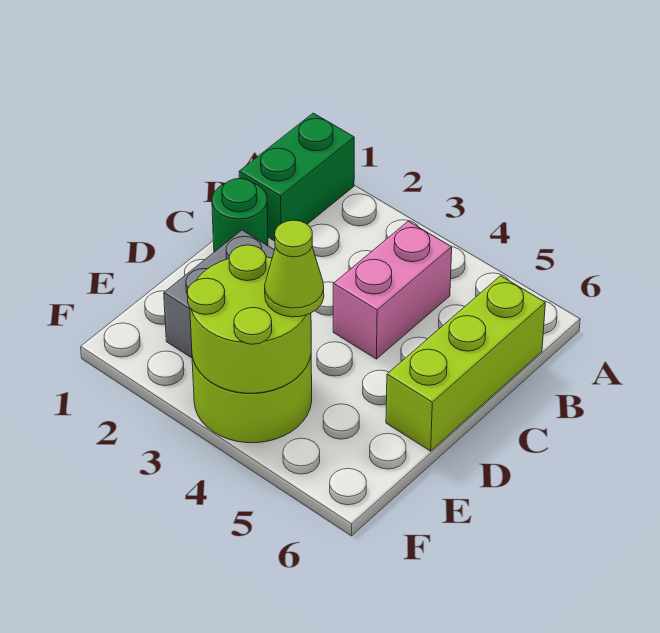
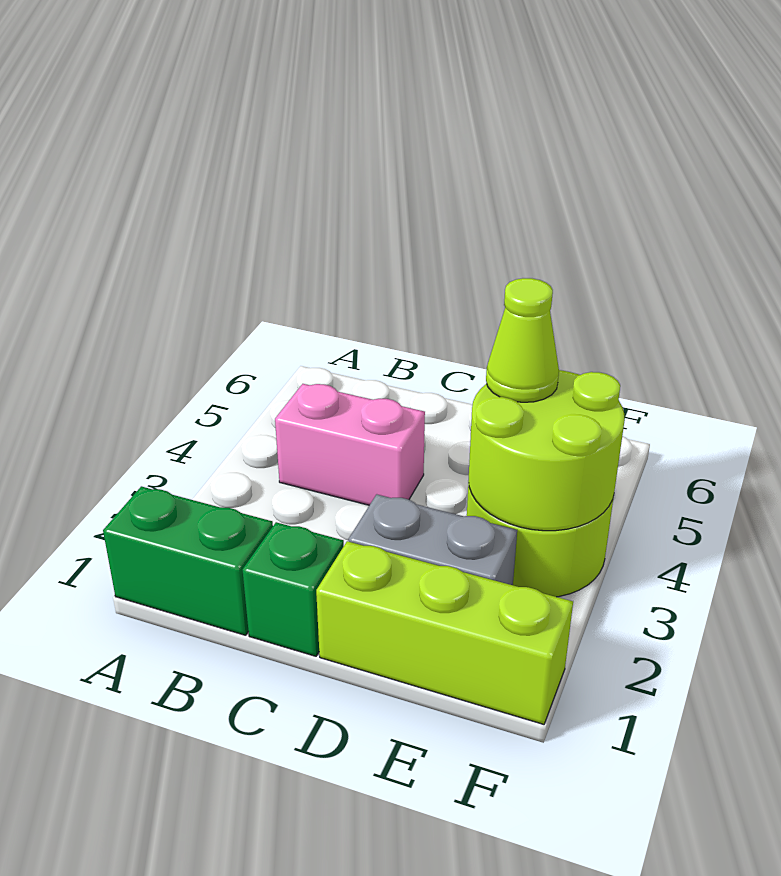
lime brick B6:D6 level 1 -> lime brick D1:F1 level 1
green round brick C1 level 1 -> green brick C1 level 1

